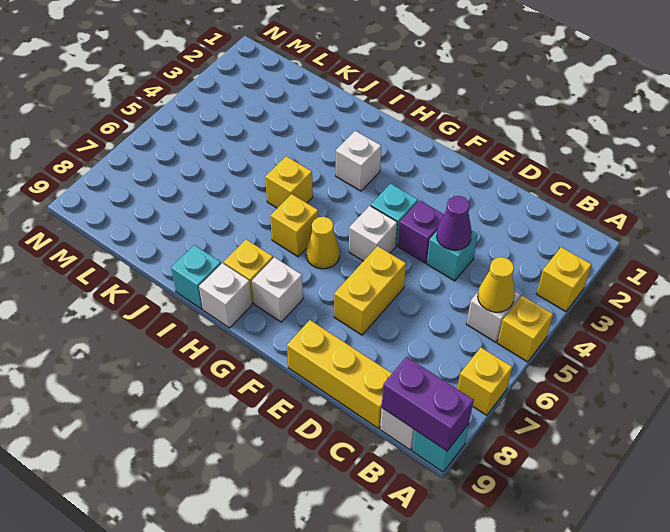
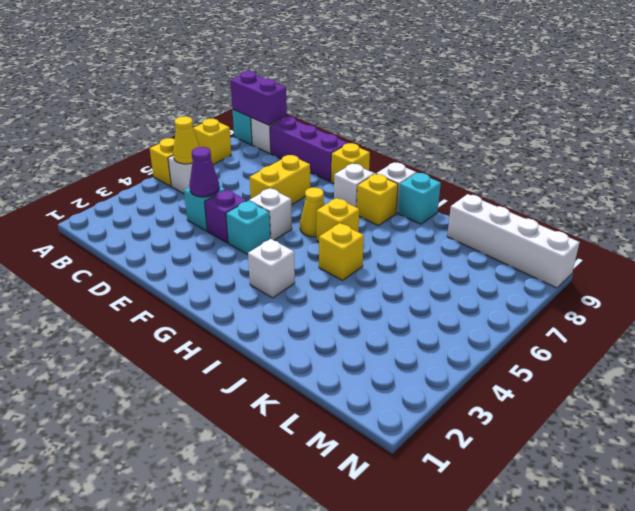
yellow brick A3 level 1 -> yellow brick F9 level 1
yellow brick C9:E9 level 1 -> purple brick C9:E9 level 1
none -> white brick K9:N9 level 1

